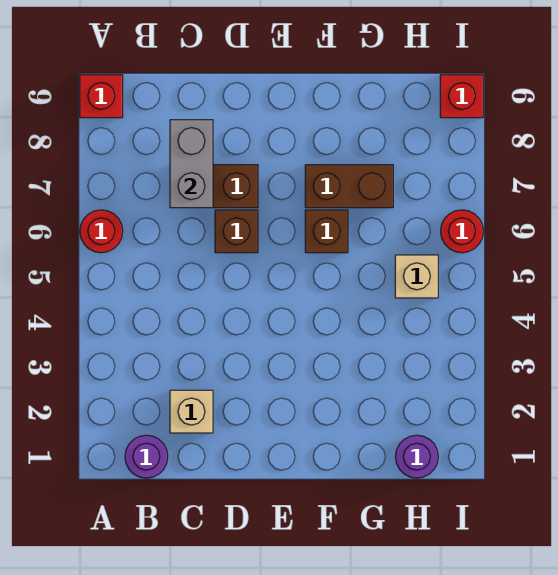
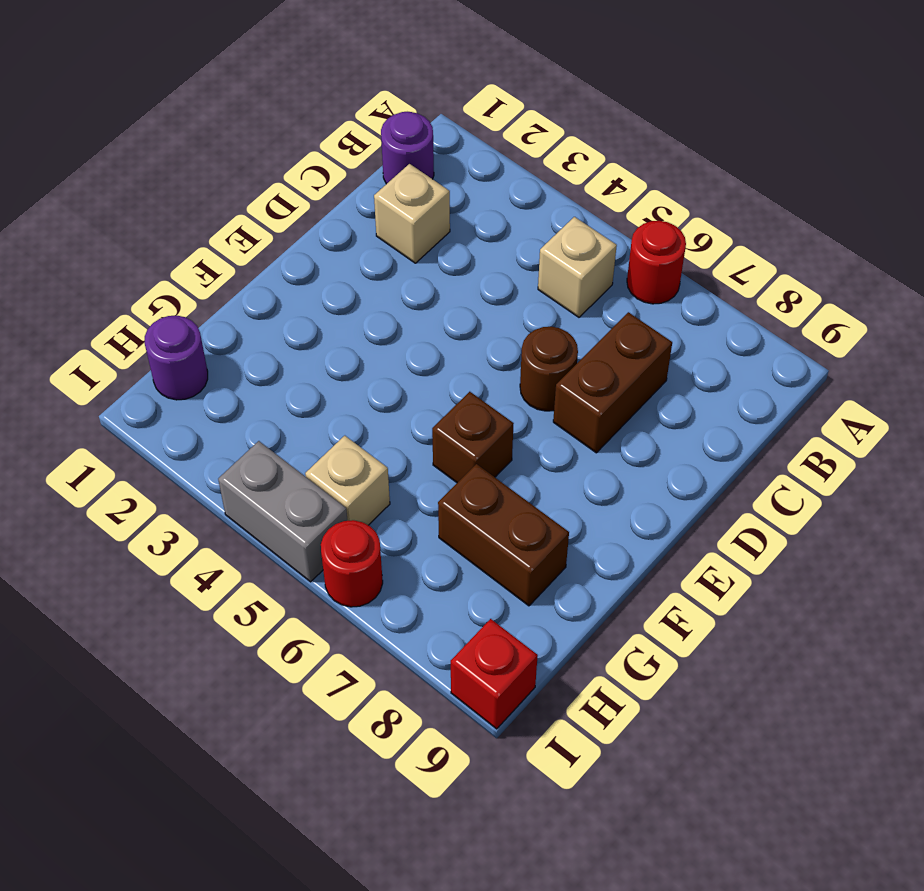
red brick A9 level 1 -> none
none -> tan brick B5 level 1
grey brick C7:C8 level 2 -> grey brick I4:I5 level 1
brown brick D6 level 1 -> brown round brick D6 level 1
brown brick F7:G7 level 1 -> brown brick G7:G8 level 1

